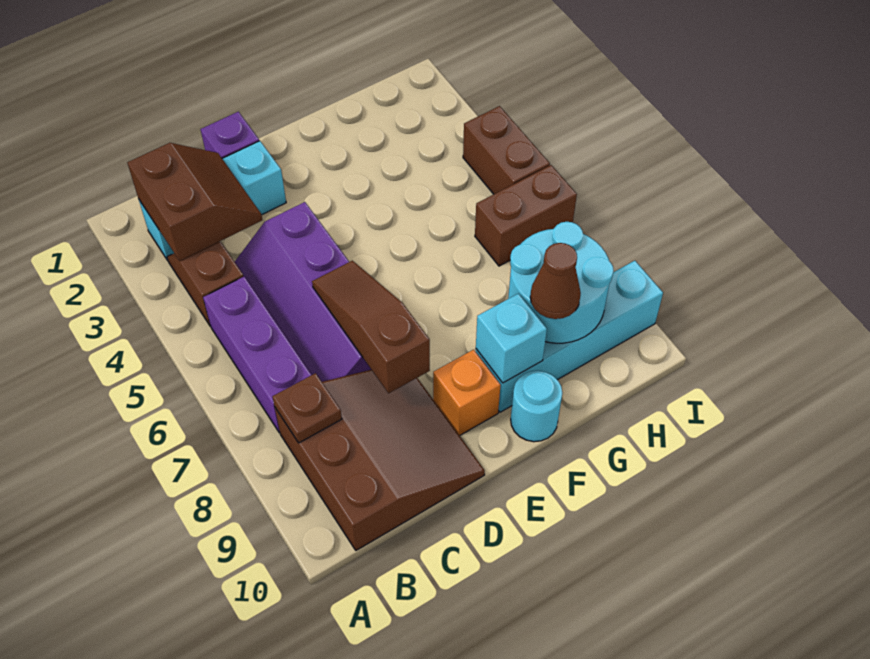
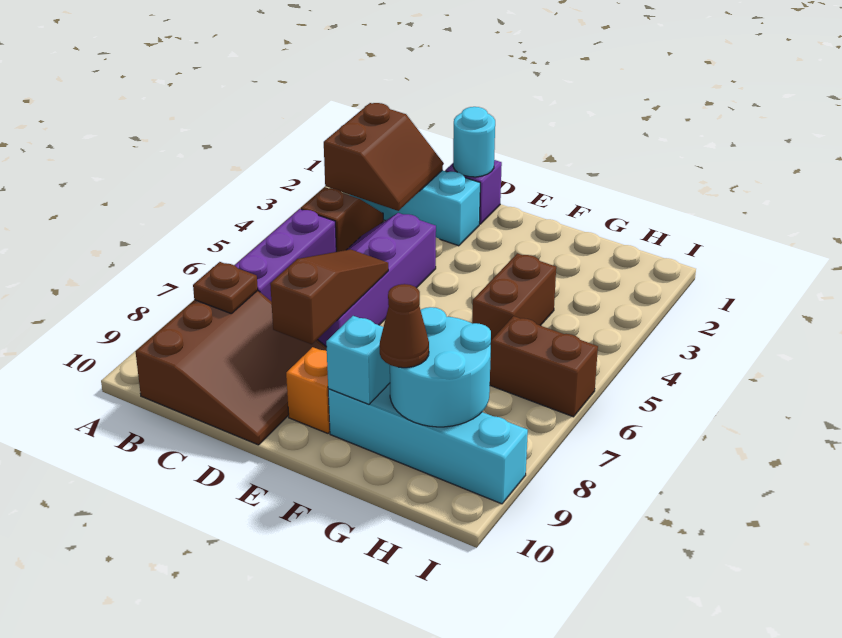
cyan round brick F10 level 1 -> cyan round brick D1 level 2
brown brick I4:I5 level 1 -> brown brick G4:G5 level 1

